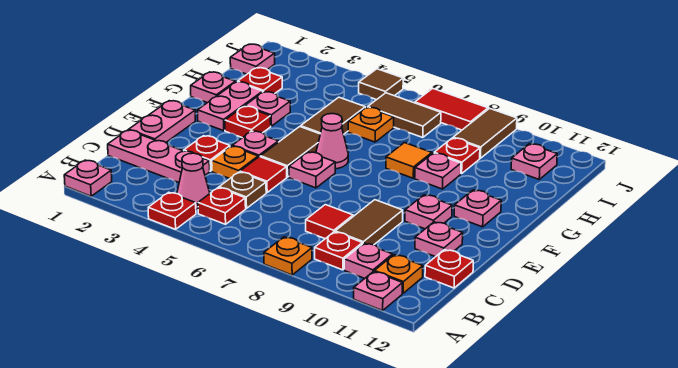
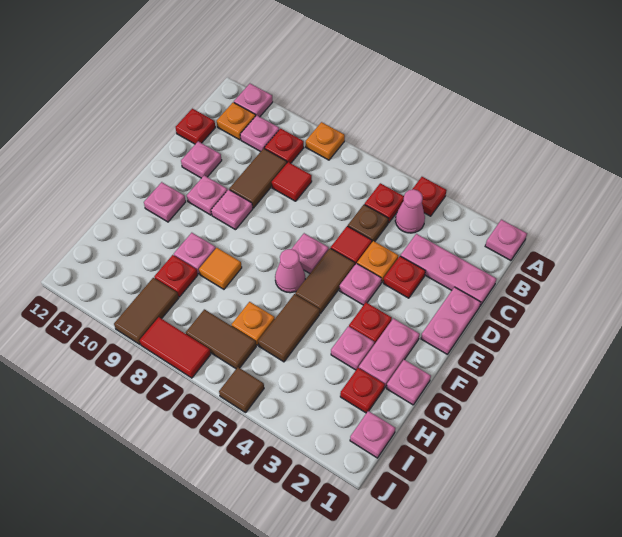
pink plate I11 level 1 -> pink plate E9 level 1

